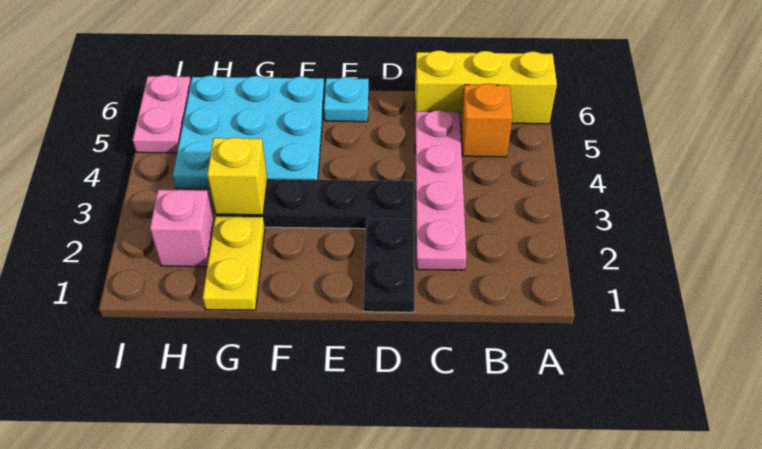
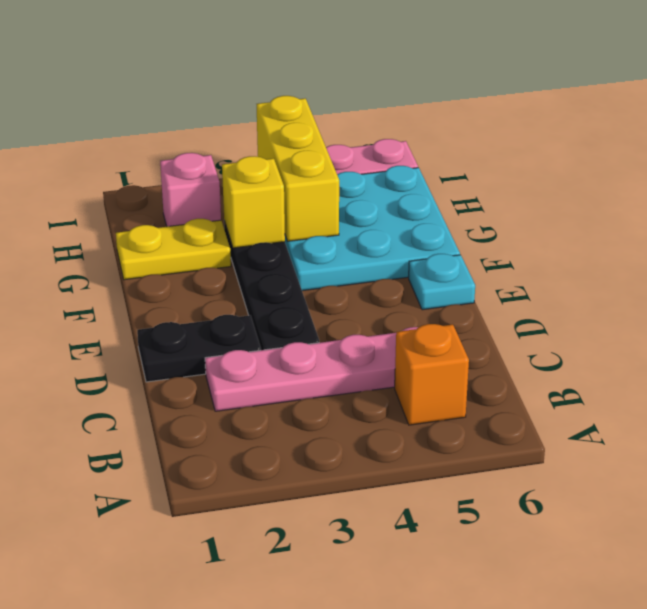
yellow brick A6:C6 level 1 -> yellow brick G4:I4 level 2

